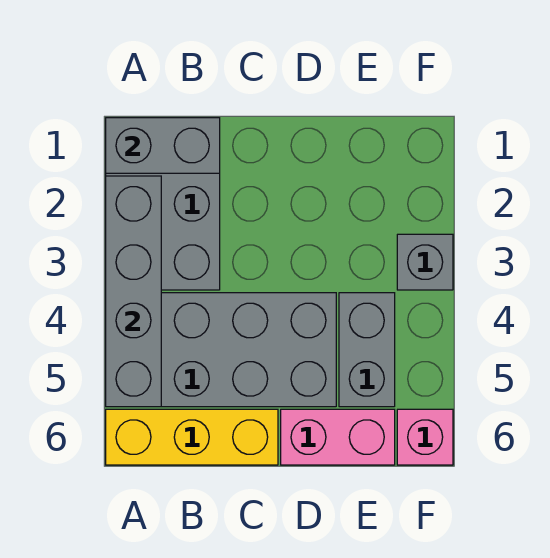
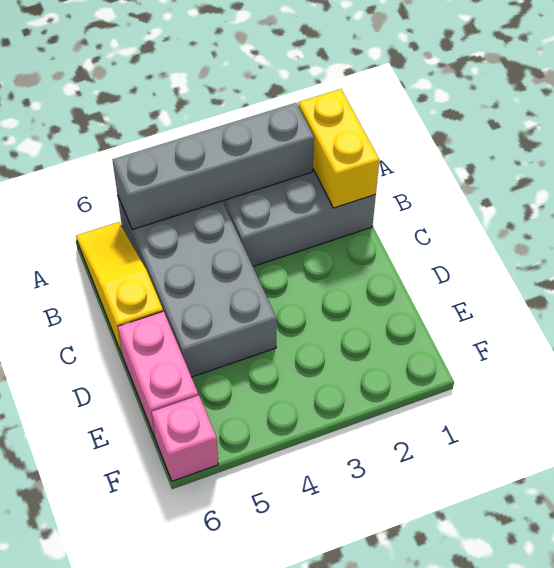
grey brick A1:B1 level 2 -> yellow brick A1:B1 level 2
yellow brick A6:C6 level 1 -> yellow slope A6:C6 level 1 top C
grey brick E4:E5 level 1 -> none
grey brick F3 level 1 -> none

